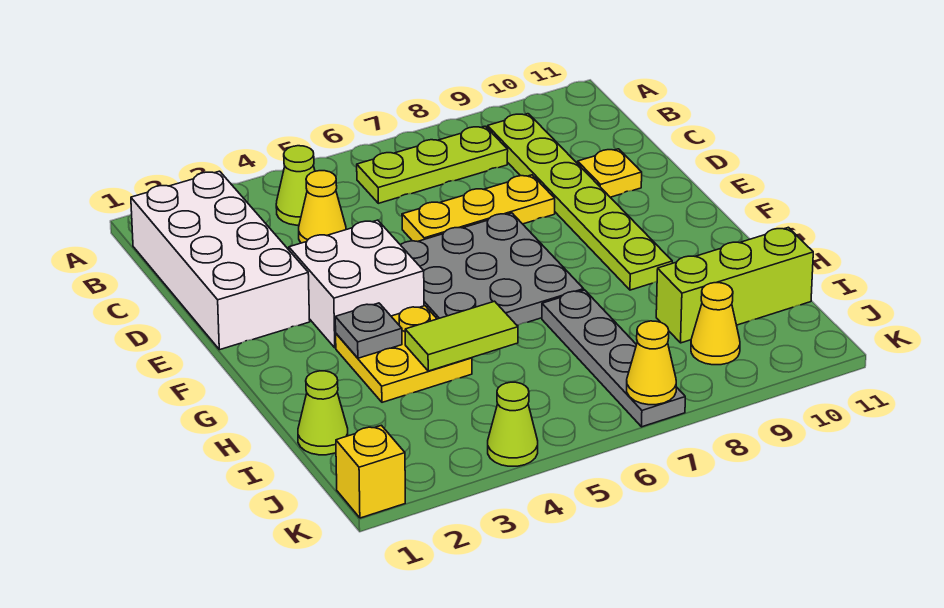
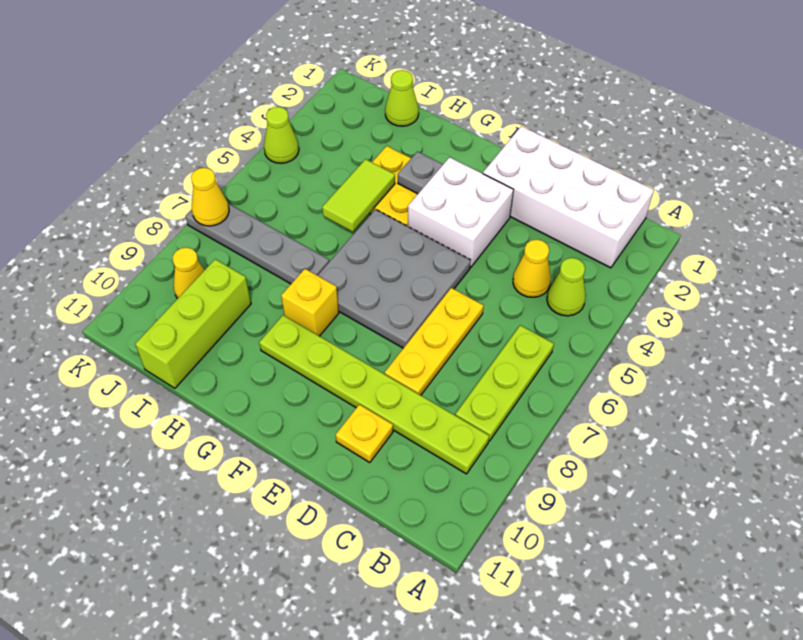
yellow brick K1 level 1 -> yellow brick G8 level 1

